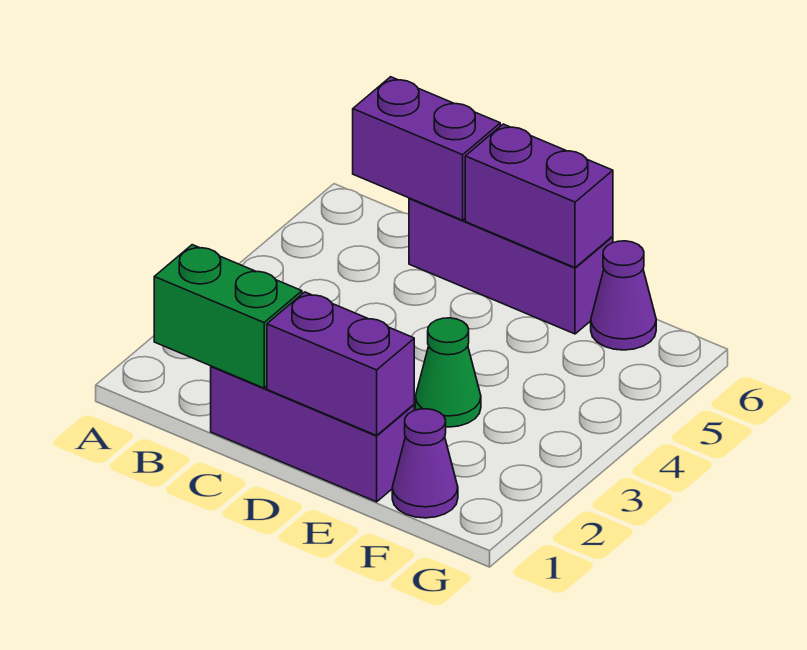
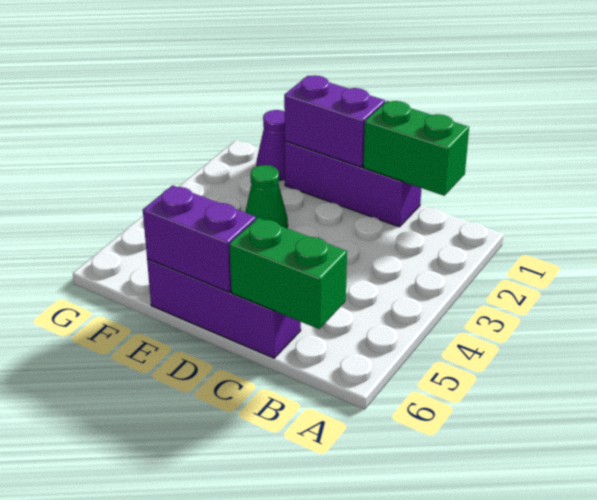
purple brick B6:C6 level 2 -> green brick B6:C6 level 2
purple cone F6 level 1 -> none

